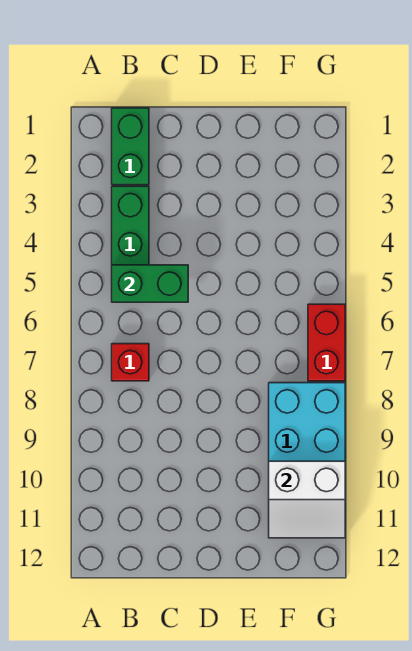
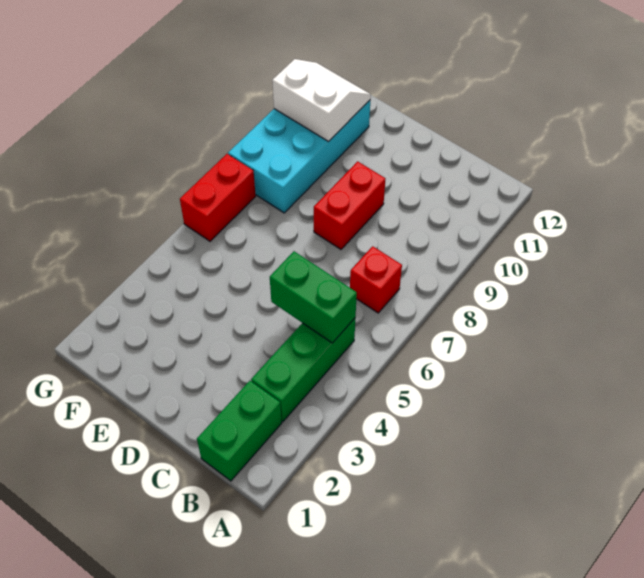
none -> red brick D8:D9 level 1

